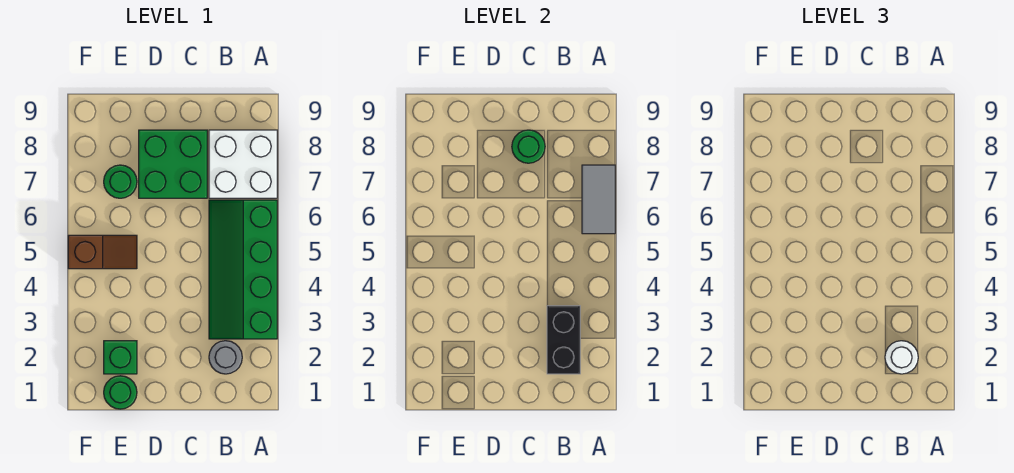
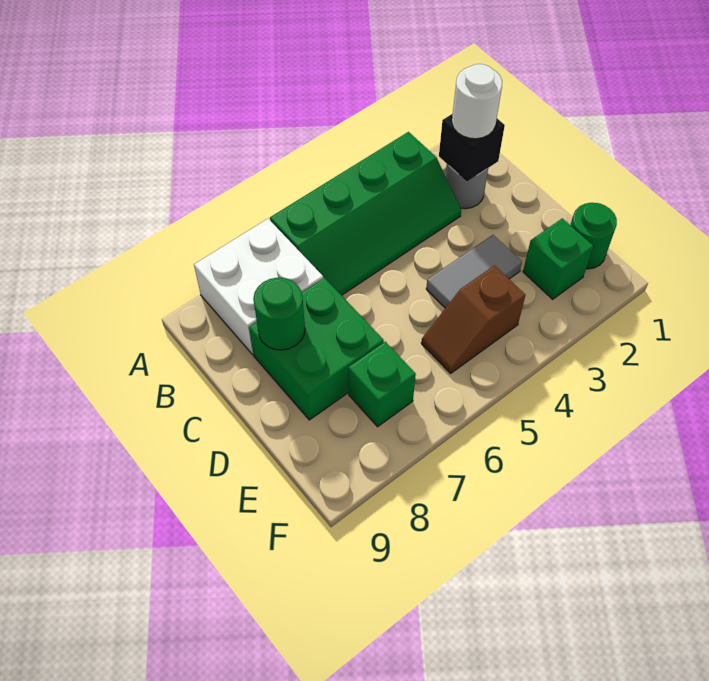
grey tile A6:A7 level 2 -> grey tile D3:D4 level 1
black brick B2:B3 level 2 -> black brick B2 level 2
brown slope E5:F5 level 1 top F -> brown slope E4:E5 level 1 top 4
green round brick E7 level 1 -> green brick E7 level 1

